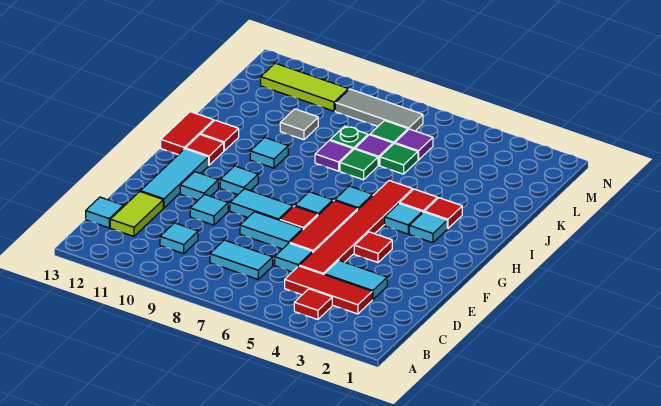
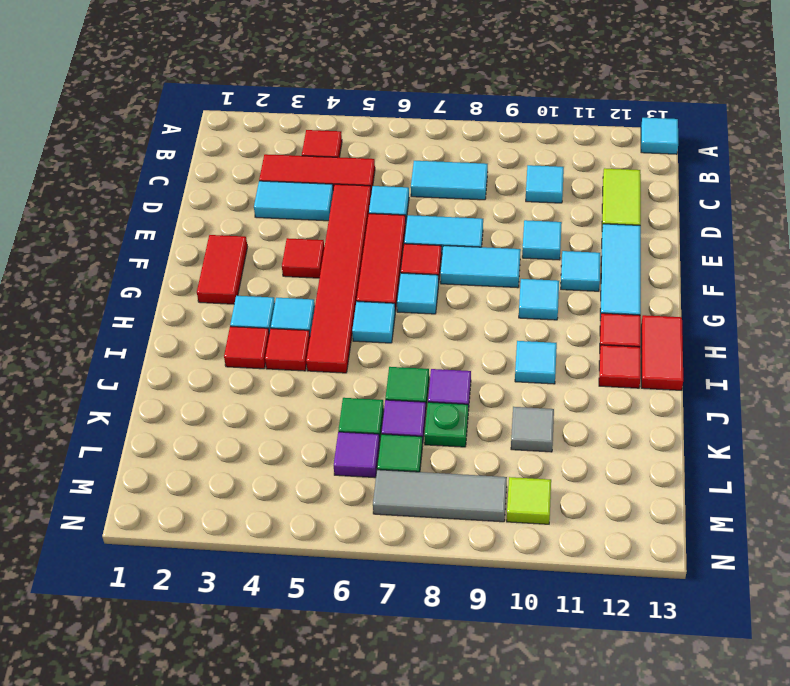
cyan tile C13 level 1 -> cyan tile A13 level 1
none -> red tile F2:G2 level 1
lime tile M10:M12 level 1 -> lime tile M10 level 1

